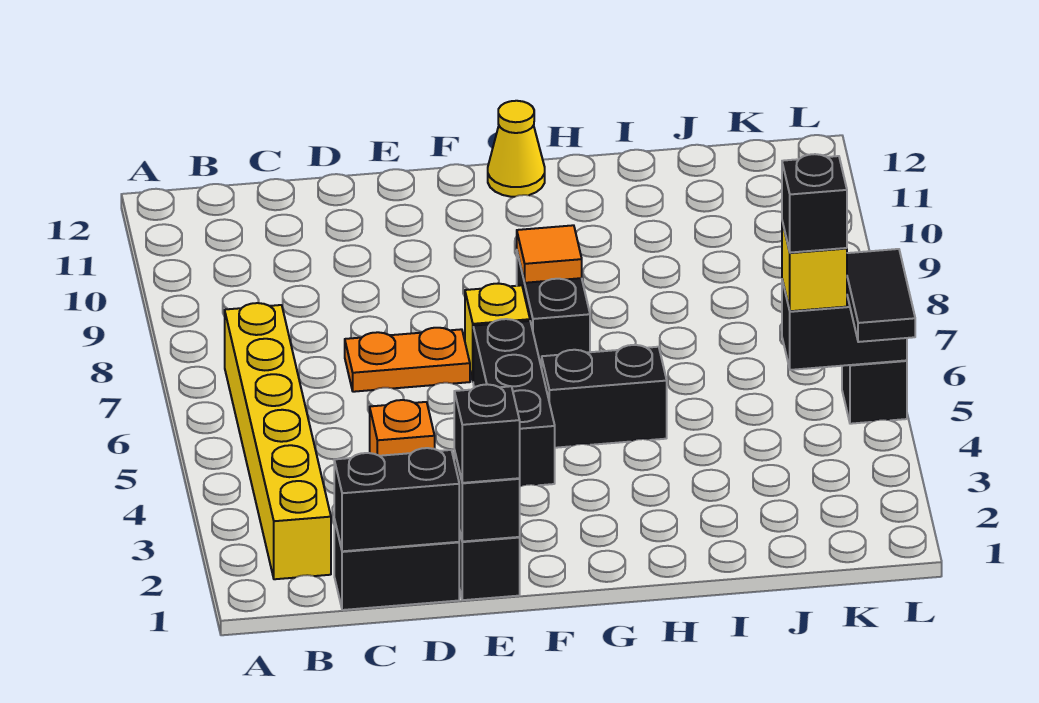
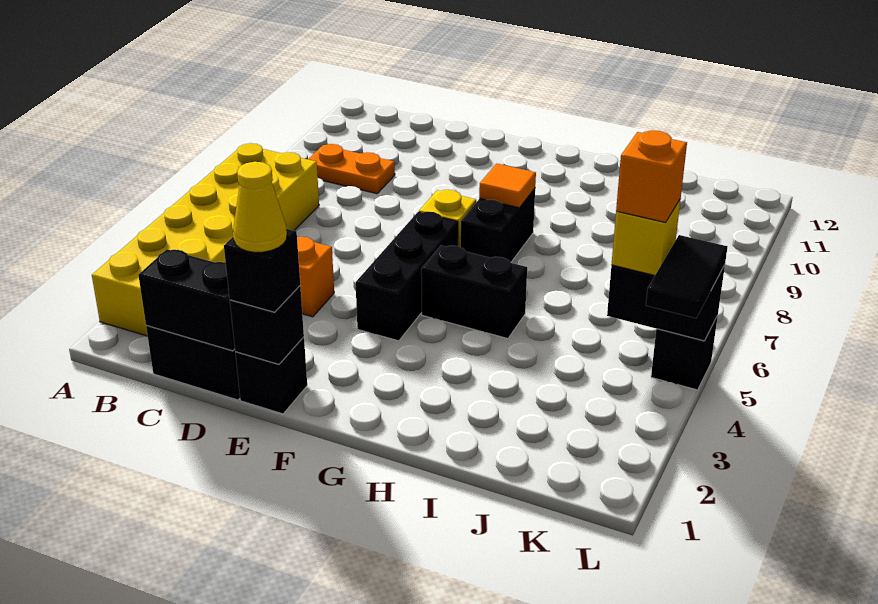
yellow brick B2:B7 level 1 -> yellow brick A2:B7 level 1
orange plate D7:E7 level 1 -> orange plate B9:C9 level 1
yellow cone G12 level 1 -> yellow cone E1 level 4
black brick K5 level 4 -> orange brick K5 level 4

